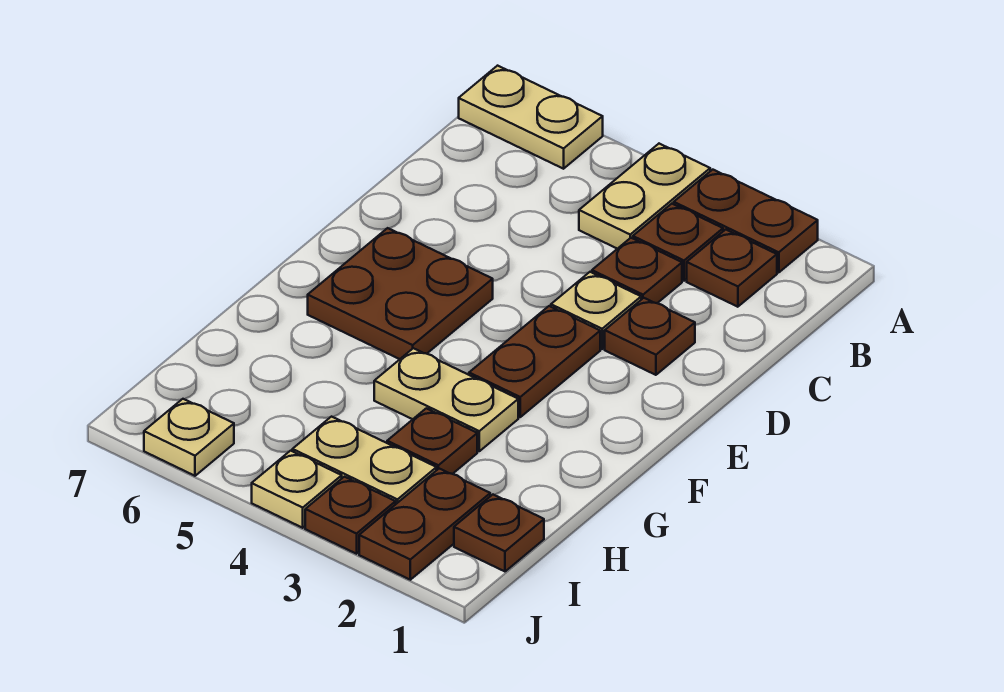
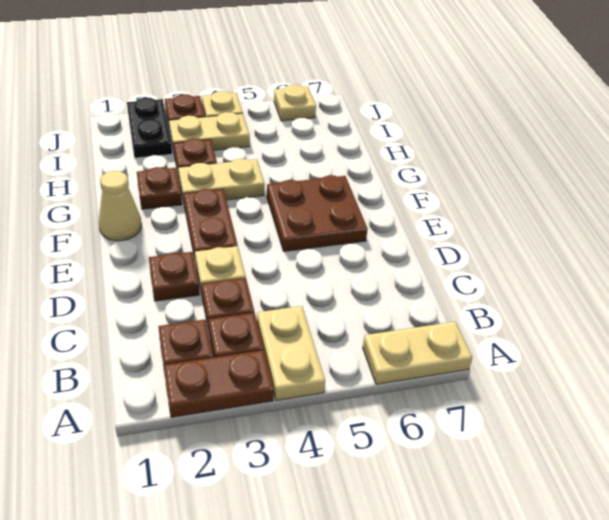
none -> tan cone F1 level 1
brown plate I1 level 1 -> brown plate G2 level 1
brown plate I2:J2 level 1 -> black plate I2:J2 level 1

